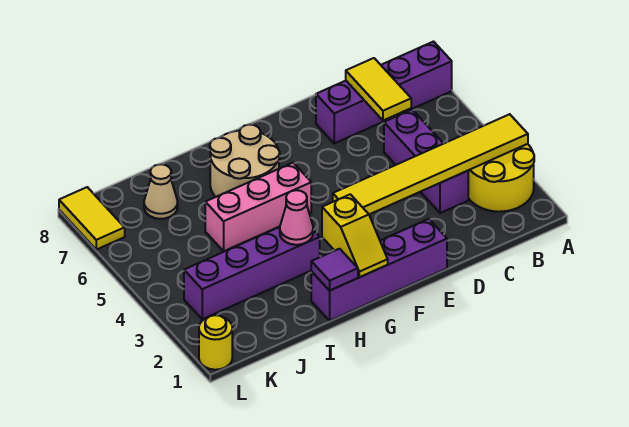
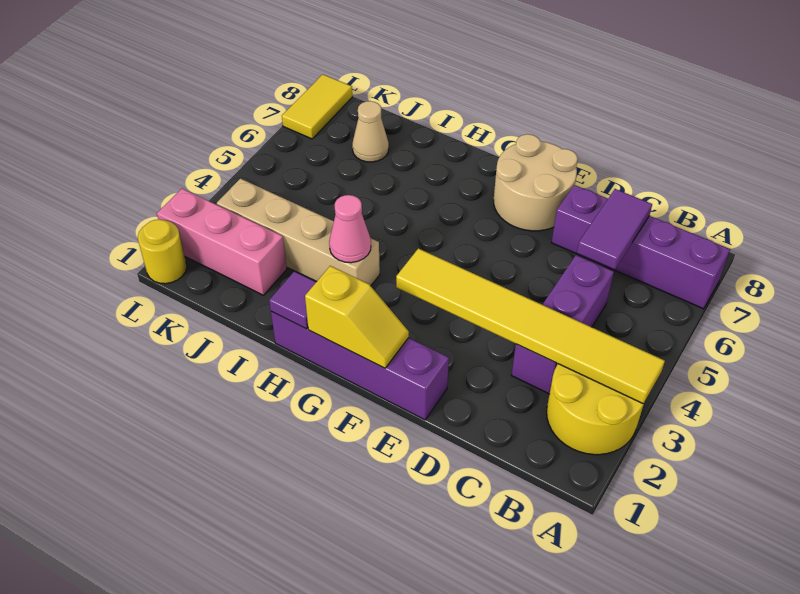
yellow tile C6:C7 level 2 -> purple tile C6:C7 level 2
yellow slope G1:G2 level 2 top 2 -> yellow slope F1:G1 level 2 top G
pink brick G5:I5 level 1 -> pink brick J2:L2 level 1
tan round brick G6:H7 level 1 -> tan round brick E7:F8 level 1
purple brick H3:K3 level 1 -> tan brick H3:K3 level 1

